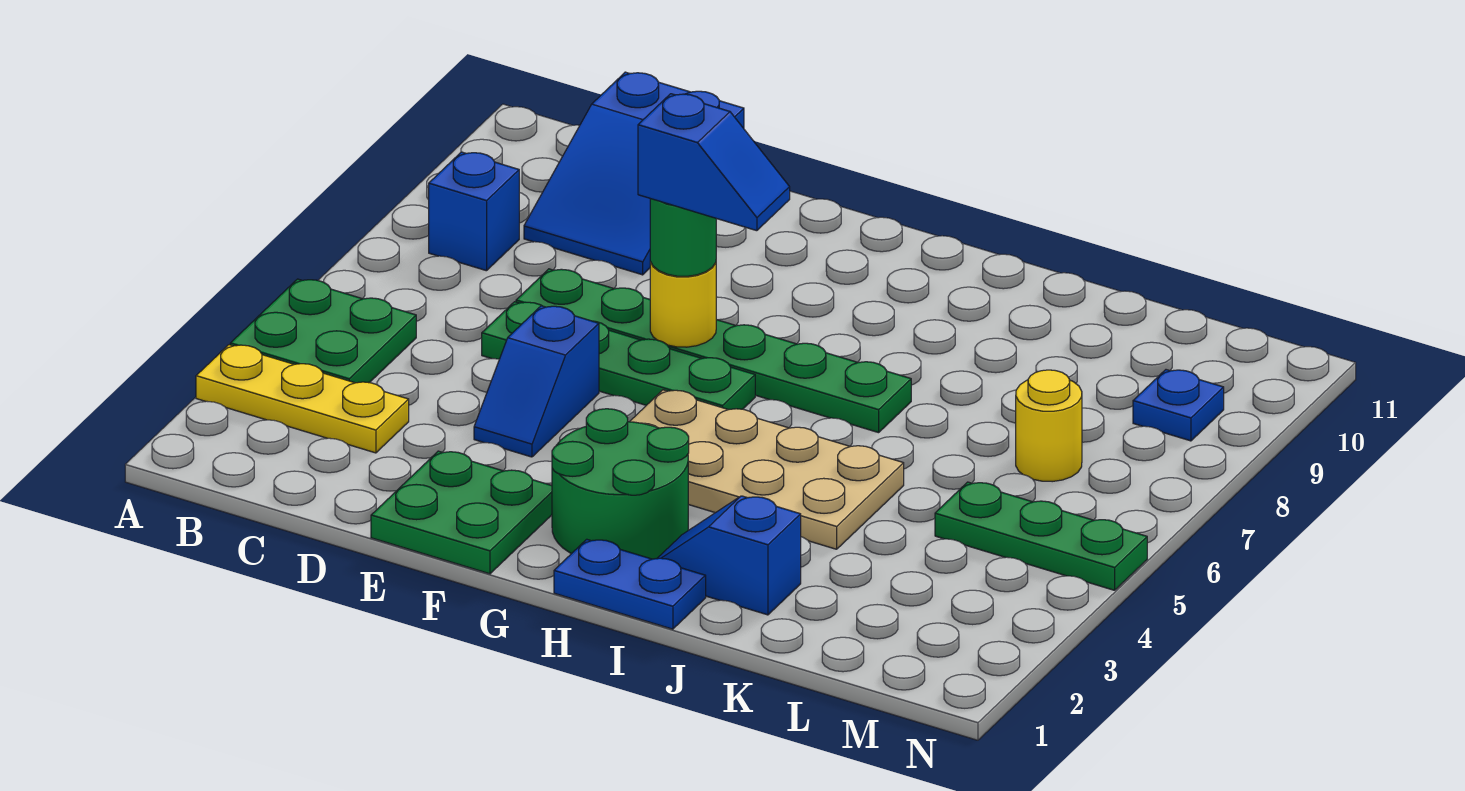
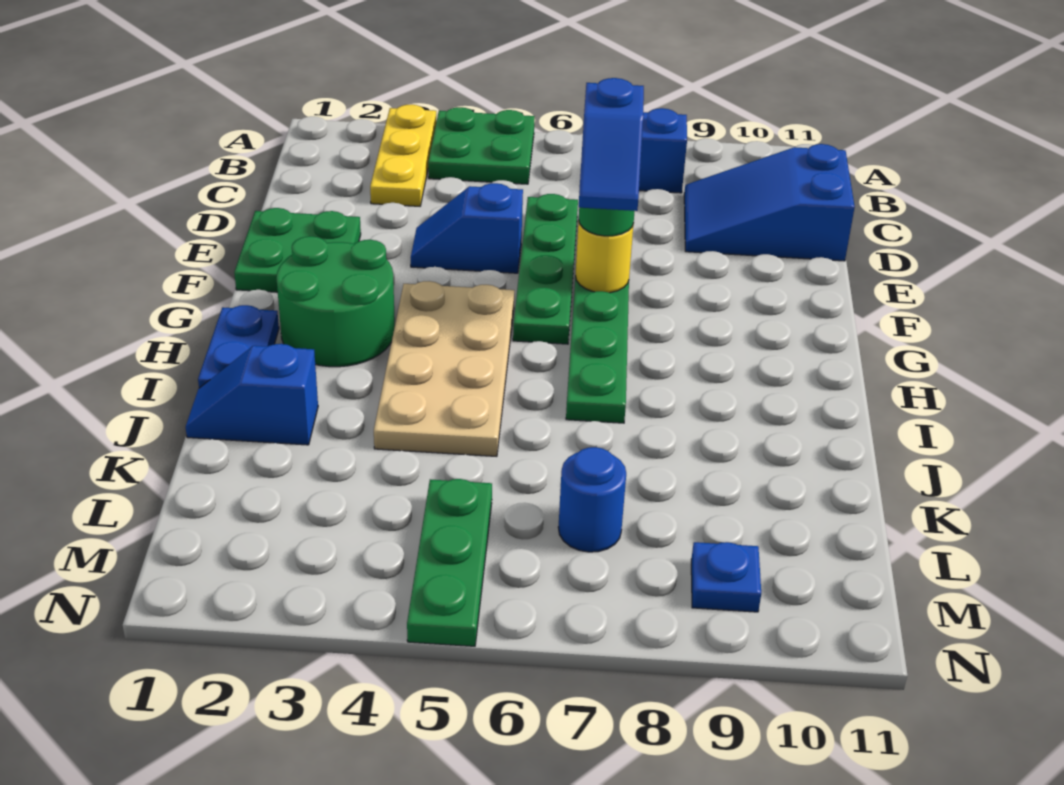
blue slope I2:J2 level 1 top J -> blue slope J1:J2 level 1 top 2
yellow round brick L7 level 1 -> blue round brick L7 level 1

